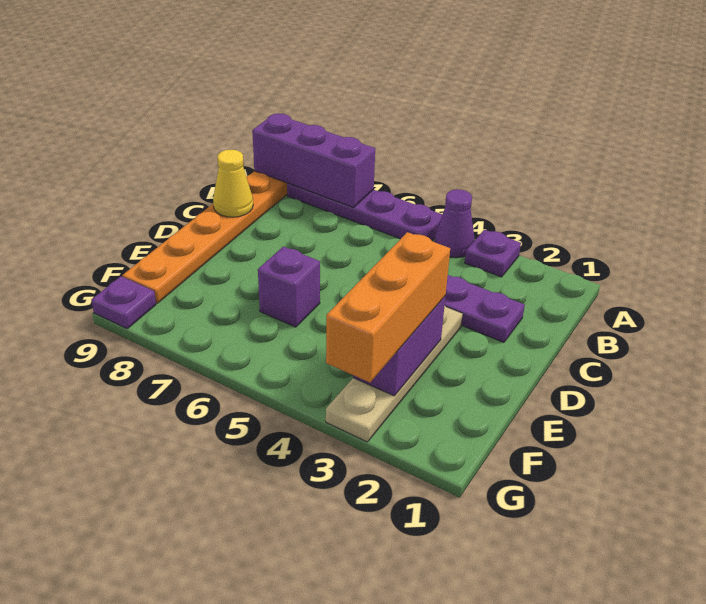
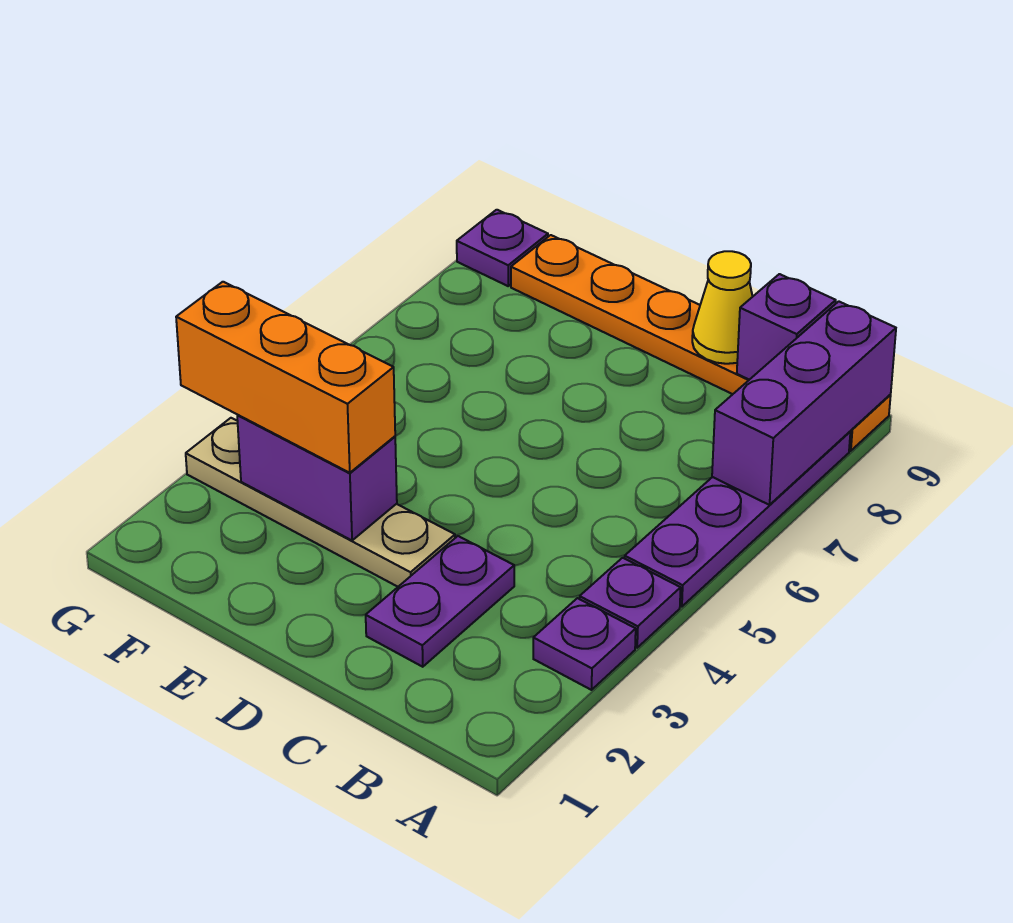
purple cone A4 level 1 -> purple plate A4 level 1
purple brick E6 level 1 -> purple brick B9 level 2

